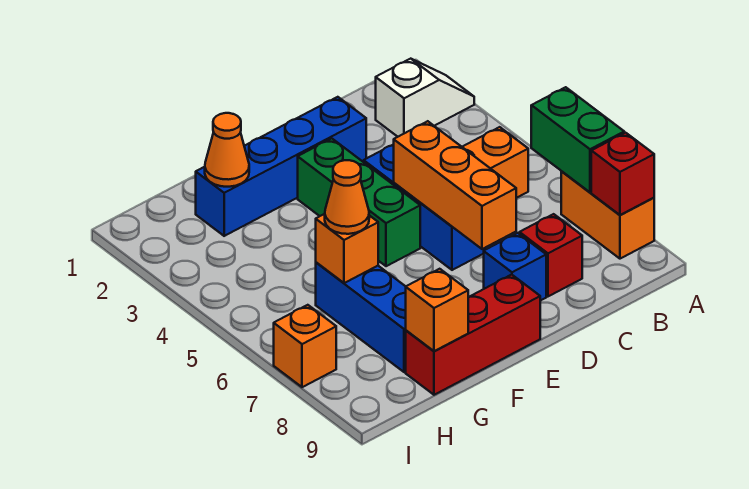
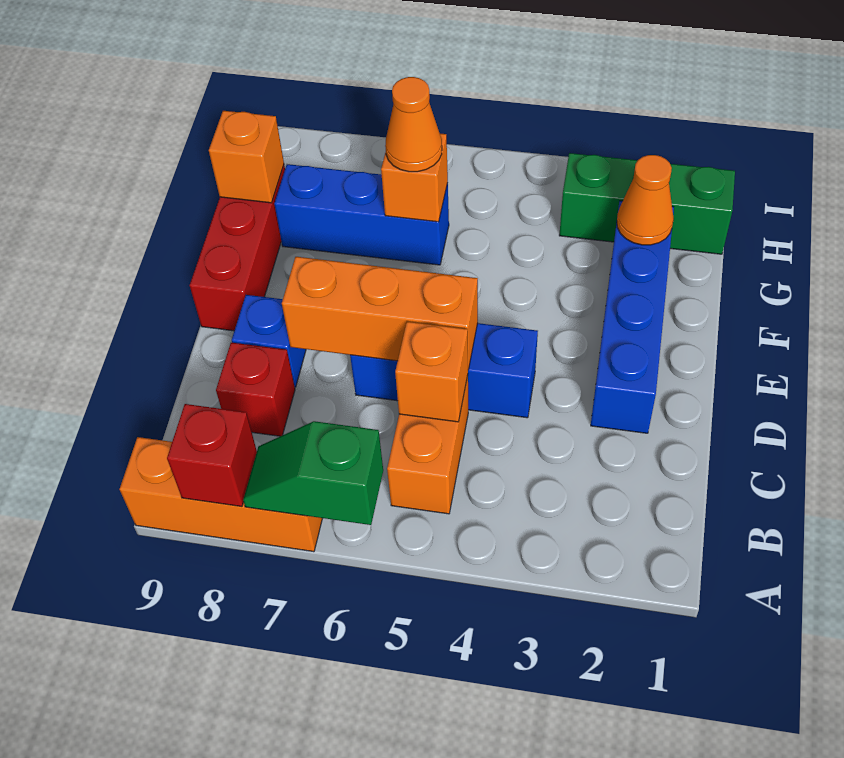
white slope A2:B2 level 1 top B -> none
green brick A6:A7 level 2 -> green slope A6:A7 level 2 top 6
orange brick A7:A8 level 1 -> orange brick A7:A9 level 1
green brick E3:E5 level 1 -> green brick H1:H3 level 1
orange brick I7 level 1 -> orange brick C5 level 2

